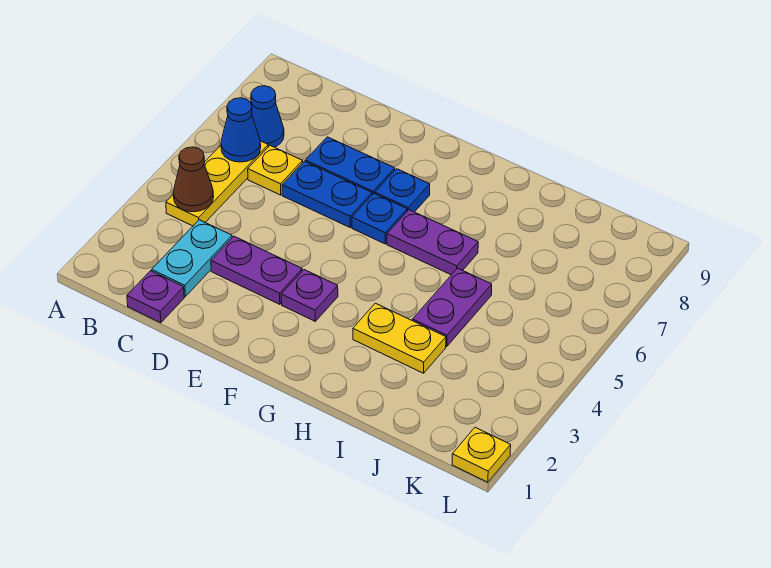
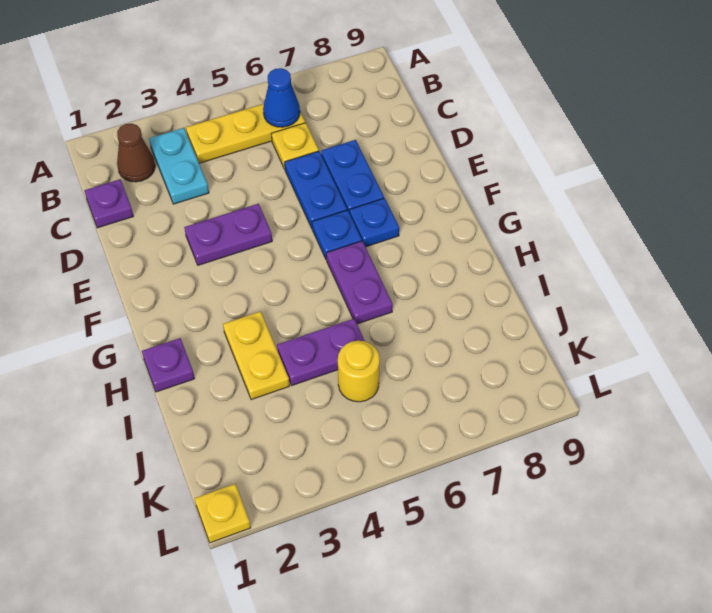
brown cone B4 level 2 -> brown cone B2 level 1
blue cone B7 level 1 -> none
cyan plate C2:C3 level 1 -> cyan plate B3:C3 level 1
purple plate D3:E3 level 1 -> purple plate E3:E4 level 1
purple plate F3 level 1 -> purple plate H1 level 1
none -> yellow round brick J5 level 1

